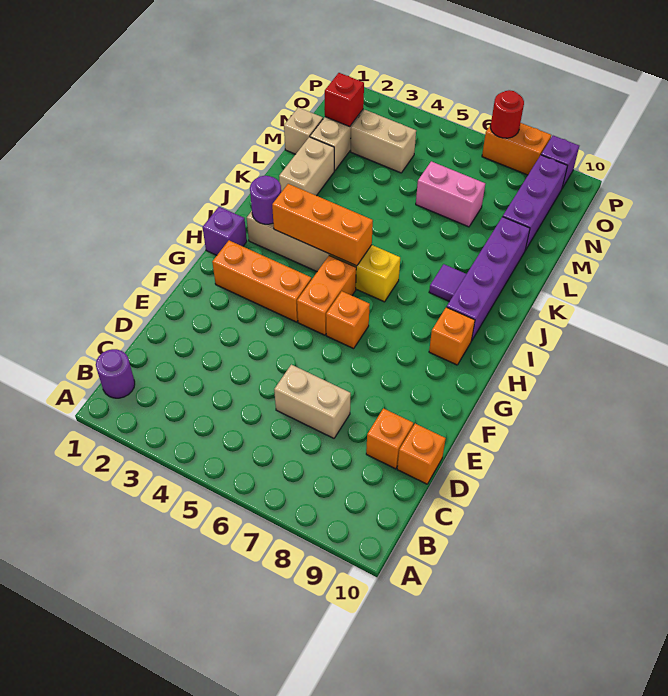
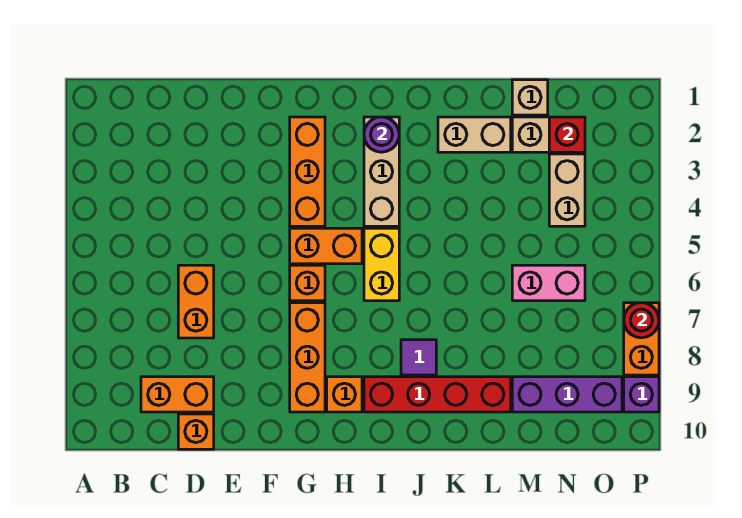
purple round brick B1 level 1 -> none
tan brick D6:D7 level 1 -> orange brick D6:D7 level 1
orange brick D9 level 1 -> orange brick C9:D9 level 1
purple brick H1 level 1 -> none
orange brick I3:I5 level 2 -> orange brick G7:G9 level 1
purple brick I9:L9 level 1 -> red brick I9:L9 level 1
pink brick M6:M7 level 1 -> pink brick M6:N6 level 1

